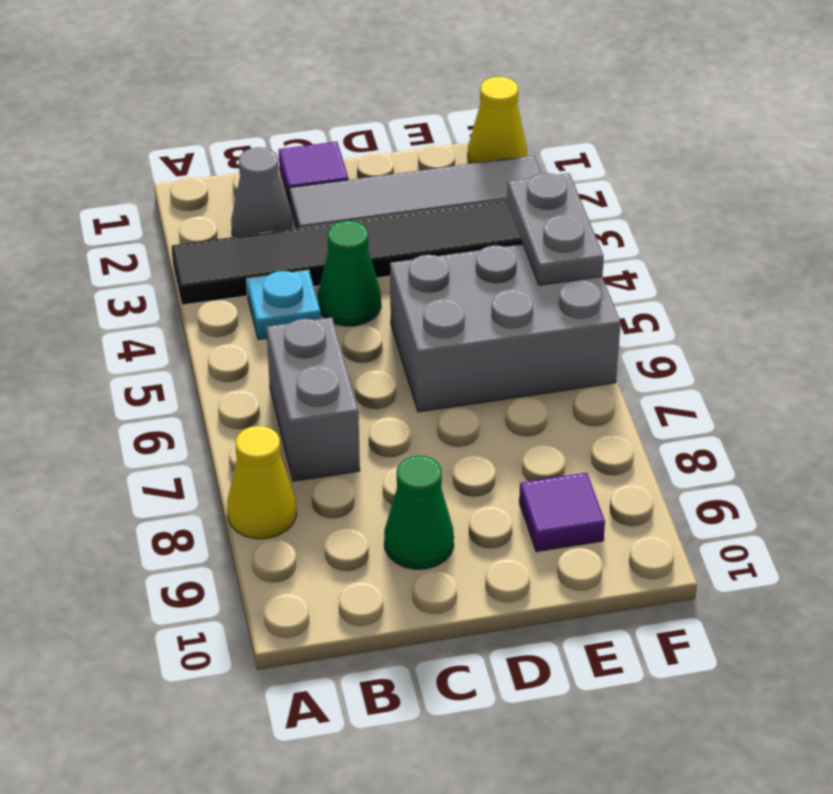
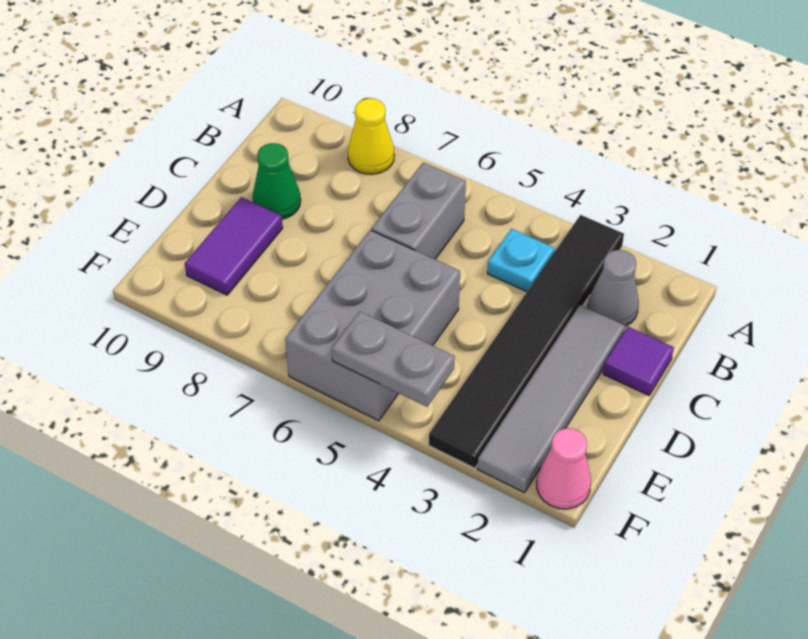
grey brick B6:B7 level 1 -> grey brick B6:C6 level 1
green cone C4 level 1 -> none
purple tile E9 level 1 -> purple tile D9:E9 level 1
yellow cone F1 level 1 -> pink cone F1 level 1

